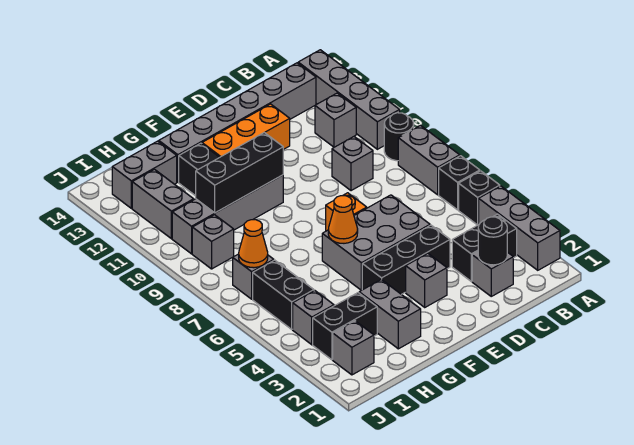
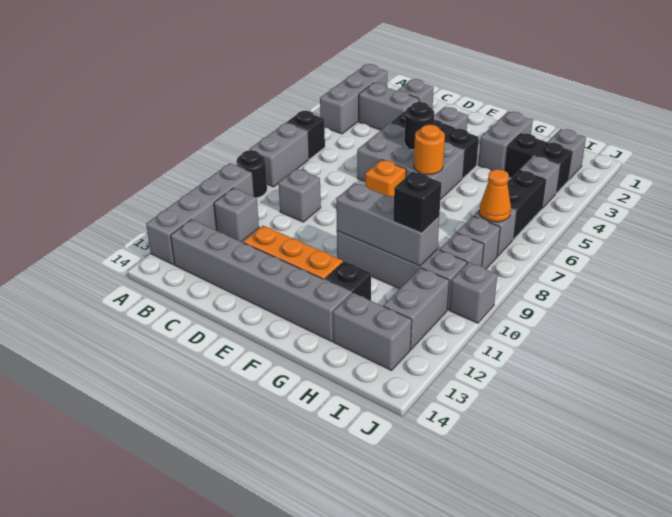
black brick A5 level 1 -> black brick H10 level 3
black brick B3:C3 level 1 -> grey brick B3:C3 level 1
black round brick C2 level 2 -> black round brick E5 level 2
orange cone F6 level 2 -> orange round brick F6 level 2
black brick F10:H10 level 2 -> grey brick F10:H10 level 2
none -> grey brick I8 level 1
none -> grey brick J10 level 1

